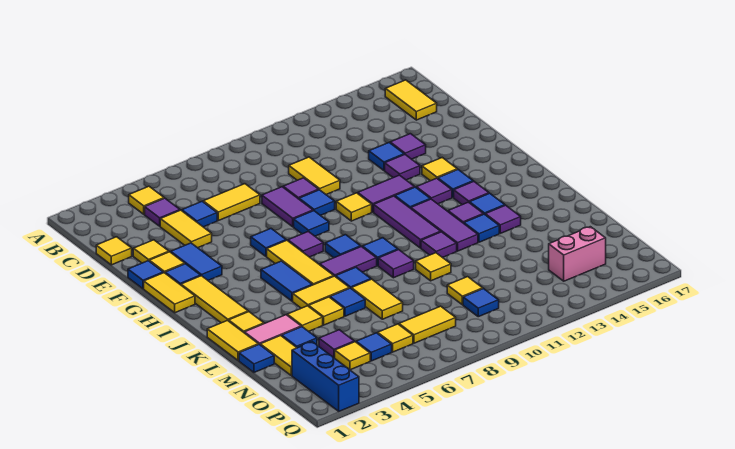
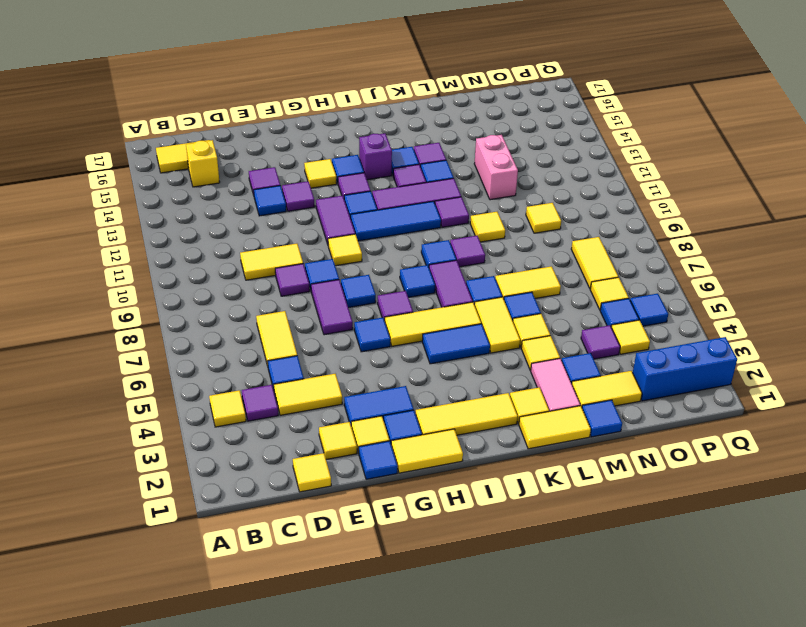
none -> yellow brick C15 level 1
purple tile E8:F8 level 1 -> purple tile F7:F8 level 1
purple tile H11:J11 level 1 -> blue tile H11:J11 level 1
purple tile I14 level 1 -> purple brick I14 level 1
blue tile O10 level 1 -> blue tile P5 level 1
pink brick O14:O15 level 1 -> pink brick M12:M13 level 1

